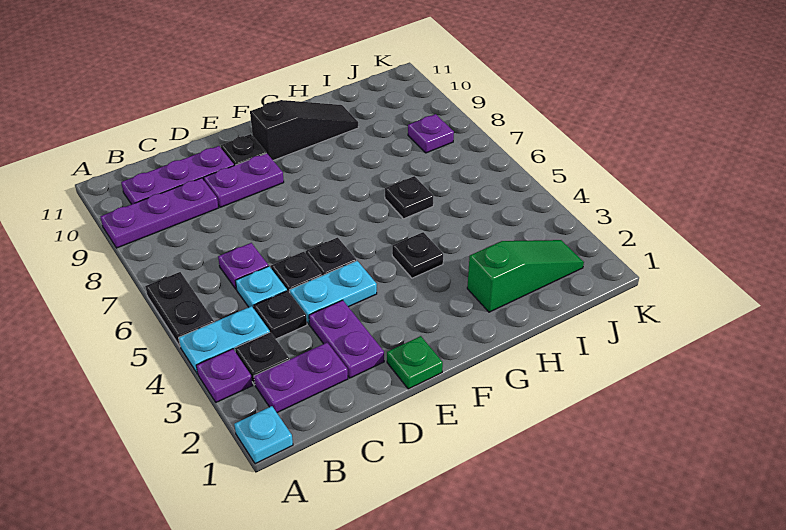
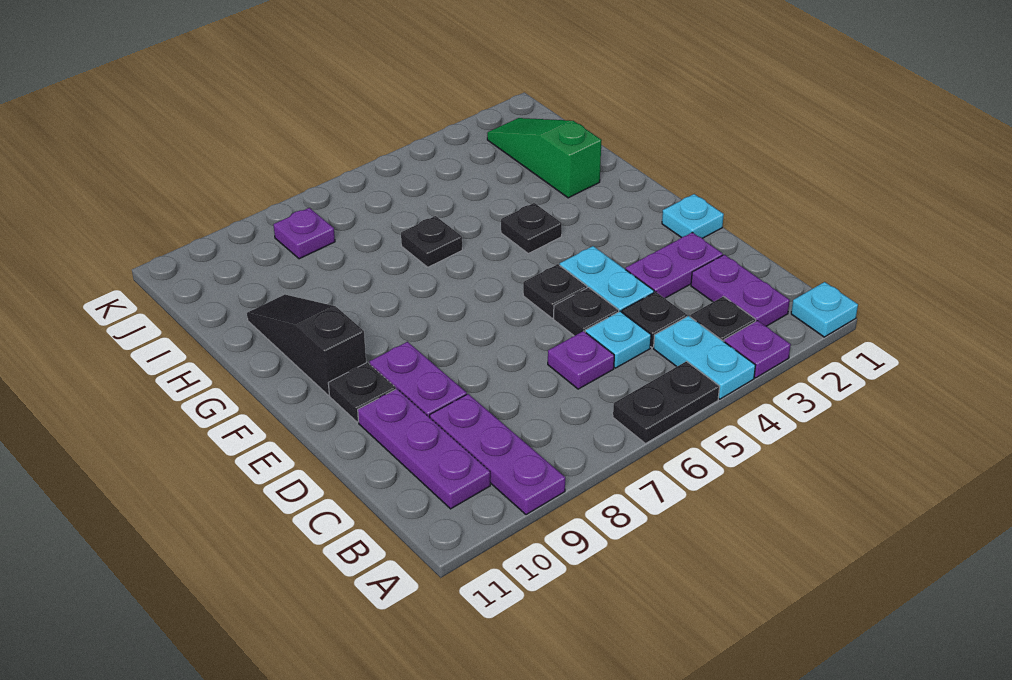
green plate E1 level 1 -> cyan plate E1 level 1

